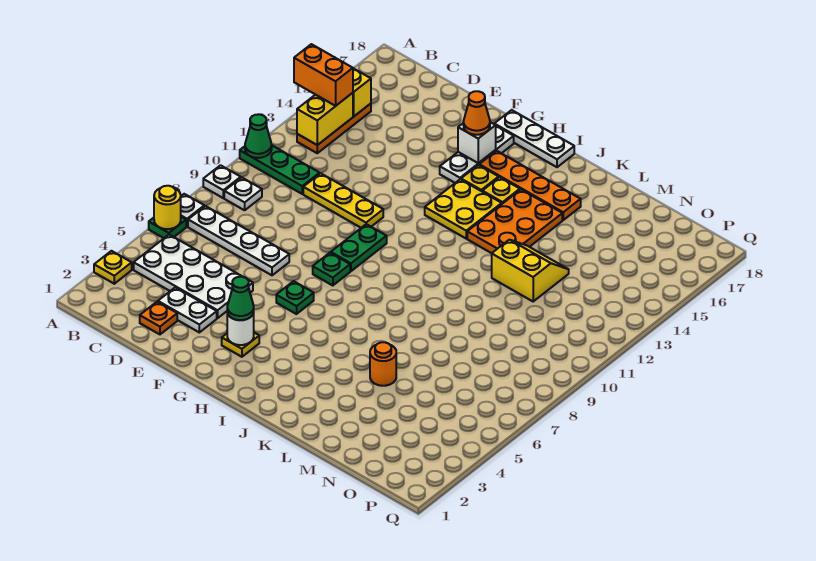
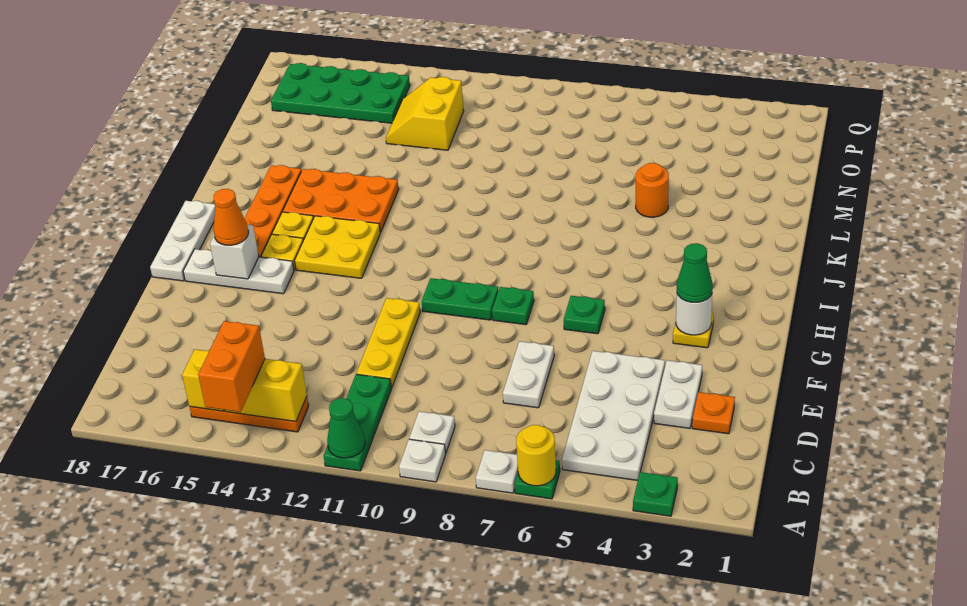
yellow plate A3 level 1 -> green plate A3 level 1
white plate B7:E7 level 1 -> white plate D7:E7 level 1
yellow slope L12:M13 level 1 top 12 -> yellow slope N12:O13 level 1 top 12
none -> green plate O14:P17 level 1

